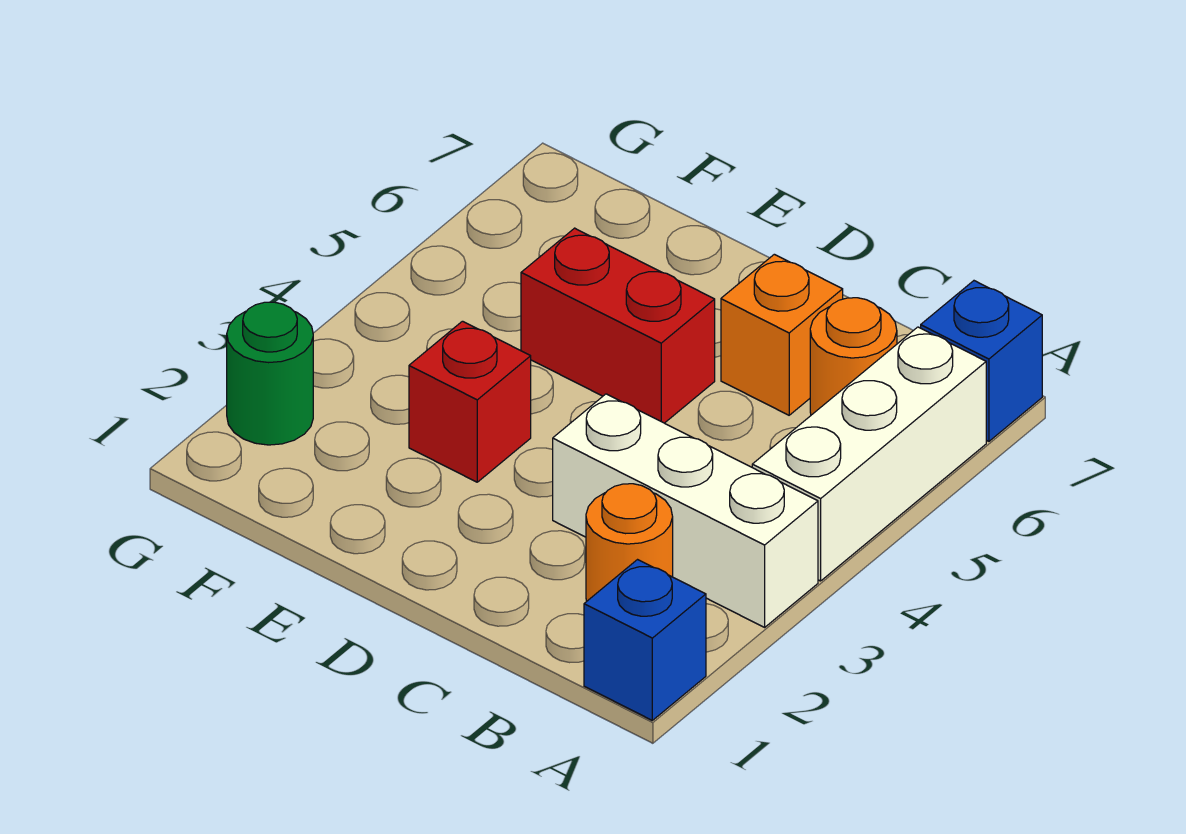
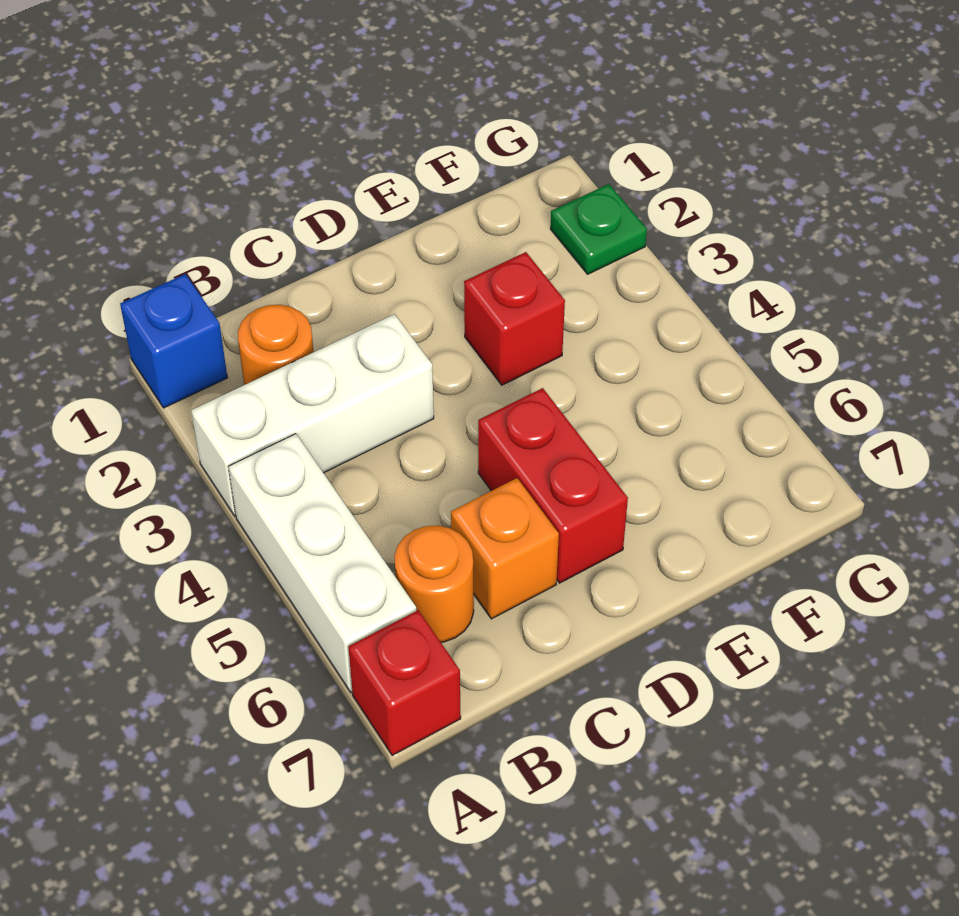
blue brick A7 level 1 -> red brick A7 level 1
red brick D5:E5 level 1 -> red brick D5:D6 level 1
green round brick G2 level 1 -> green plate G2 level 1

